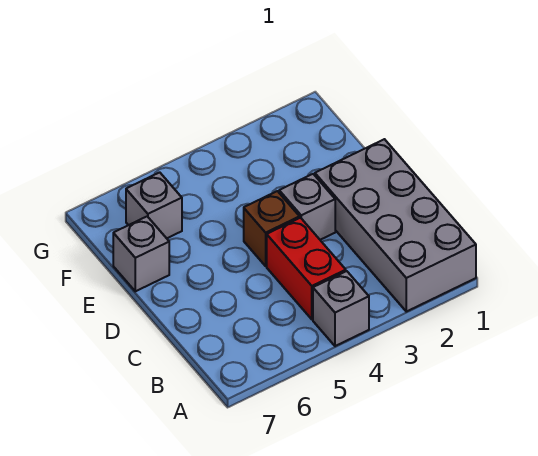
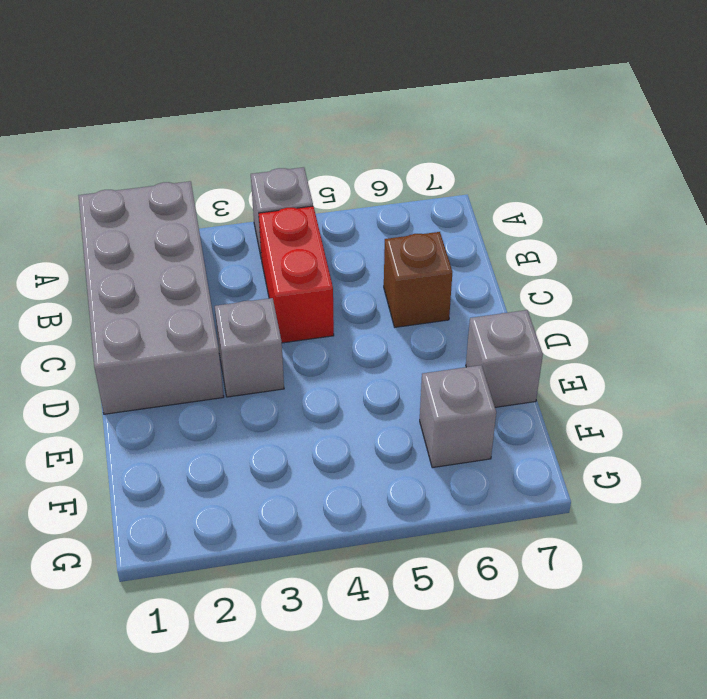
brown brick D4 level 1 -> brown brick C6 level 1

